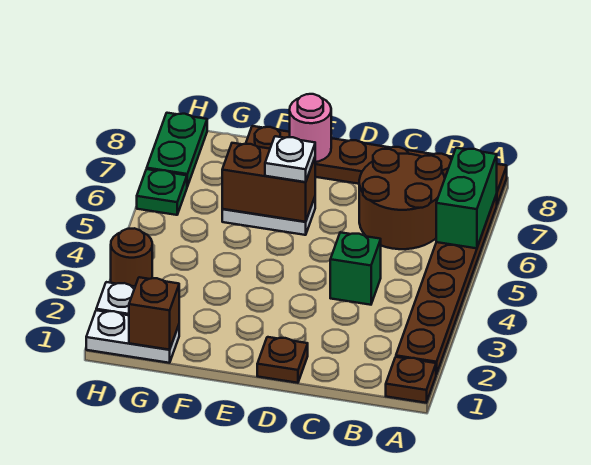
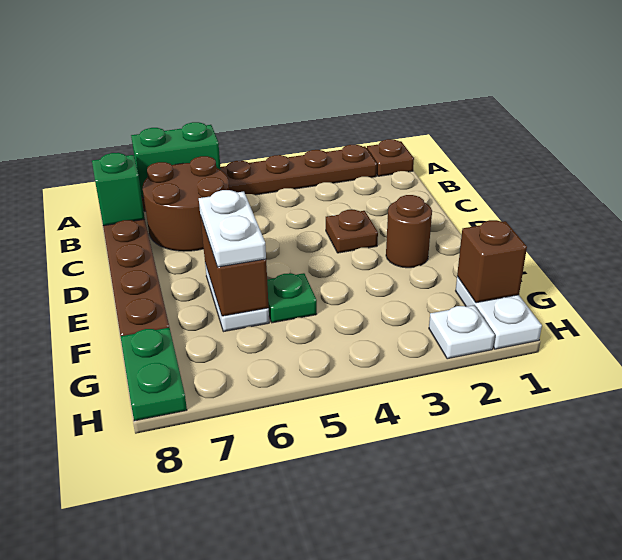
green brick C4 level 1 -> green brick B8 level 2
brown plate D1 level 1 -> brown plate D3 level 1
white plate E6 level 3 -> white plate E6:F6 level 3
pink round brick E8 level 2 -> none
brown round brick H3 level 1 -> brown round brick E2 level 1
green plate H6 level 1 -> green plate F5 level 1
green plate H7:H8 level 1 -> green plate G8:H8 level 1

